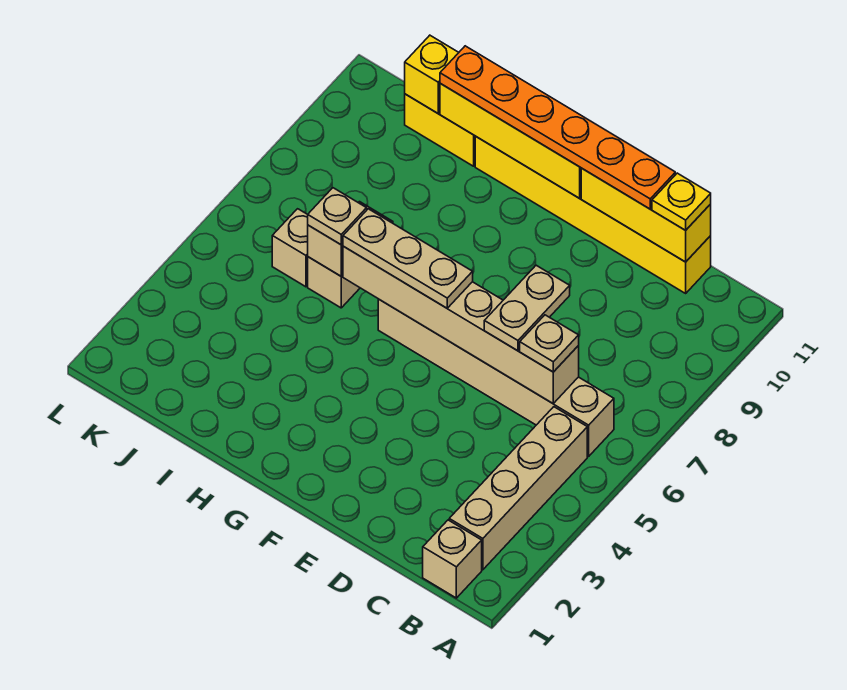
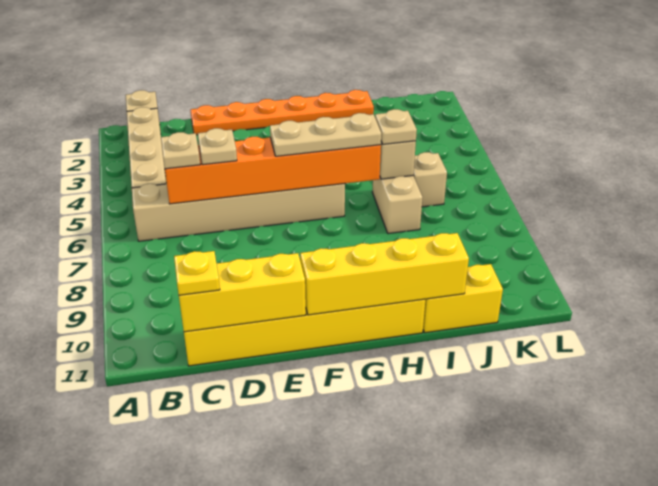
tan brick C6:H6 level 2 -> orange brick C6:H6 level 2
tan plate D6:D7 level 3 -> tan plate D6 level 3
orange plate D11:I11 level 3 -> orange plate D1:I1 level 1
yellow brick J11 level 2 -> none

